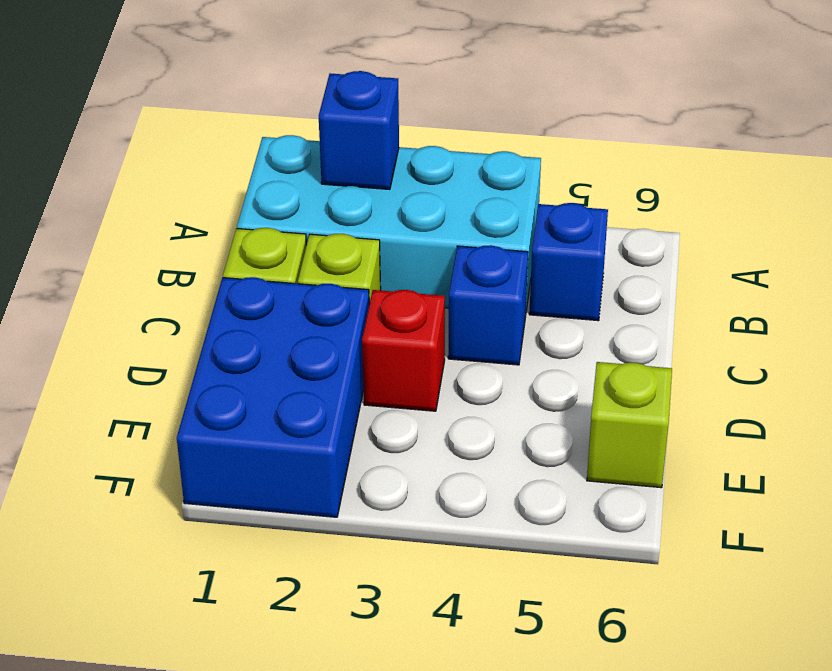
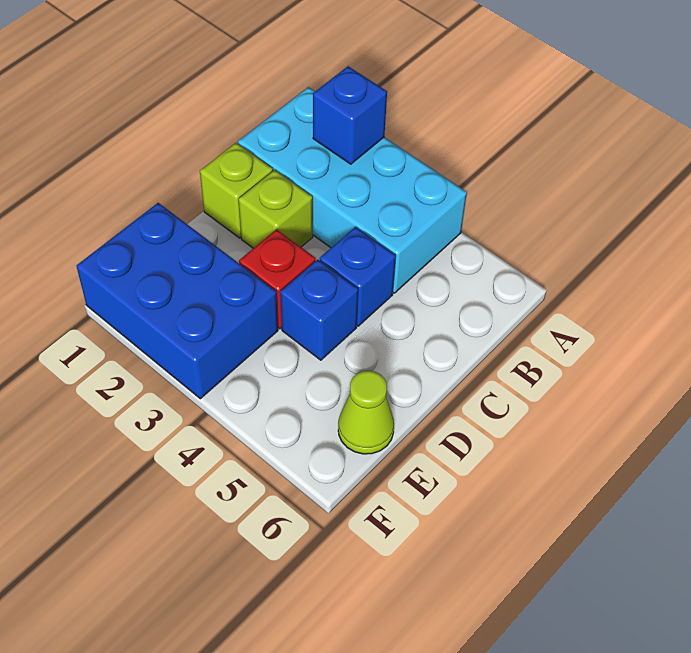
blue brick B5 level 1 -> blue brick D4 level 1
blue brick D1:F2 level 1 -> blue brick E1:F3 level 1
lime brick E6 level 1 -> lime cone E6 level 1

